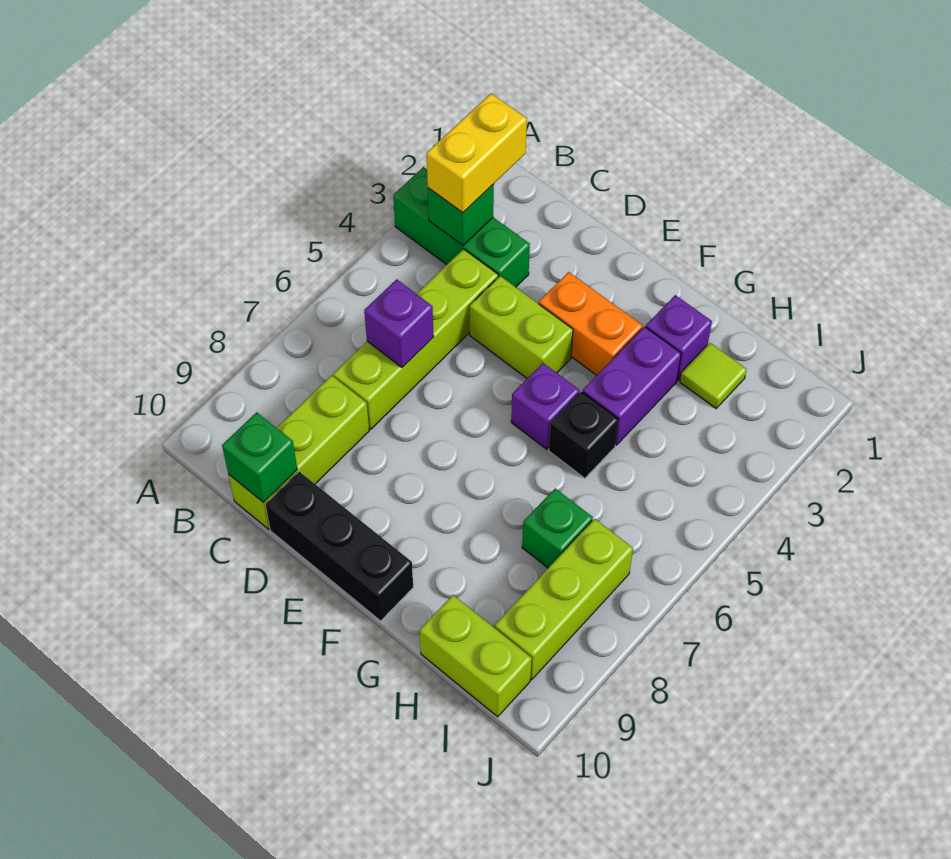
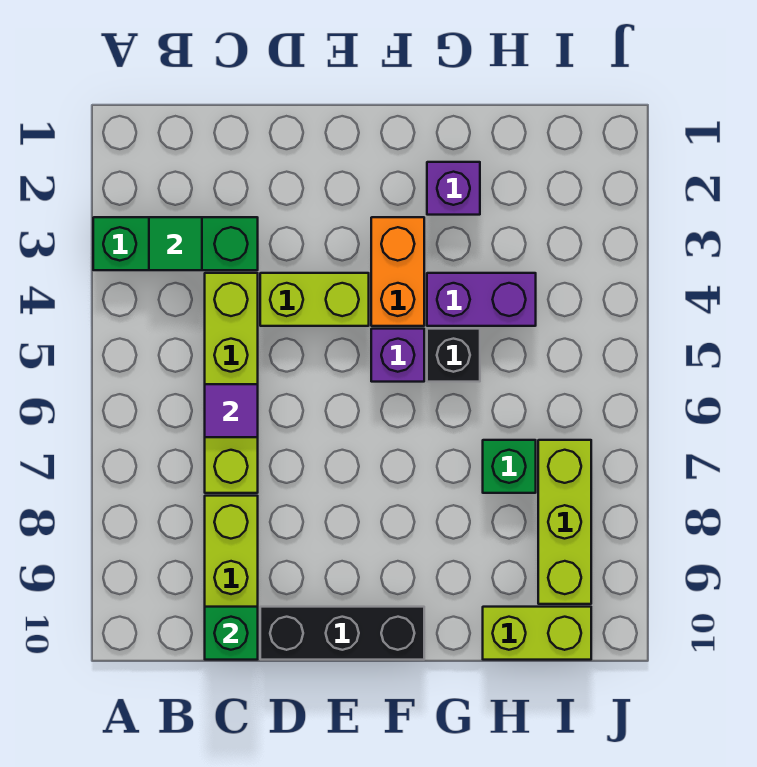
yellow brick B2:B3 level 3 -> none
green brick B3 level 2 -> green tile B3 level 2
purple brick C6 level 2 -> purple tile C6 level 2
orange brick E3:F3 level 1 -> orange brick F3:F4 level 1
purple brick G3:G4 level 1 -> purple brick G4:H4 level 1
lime tile H2 level 1 -> none

